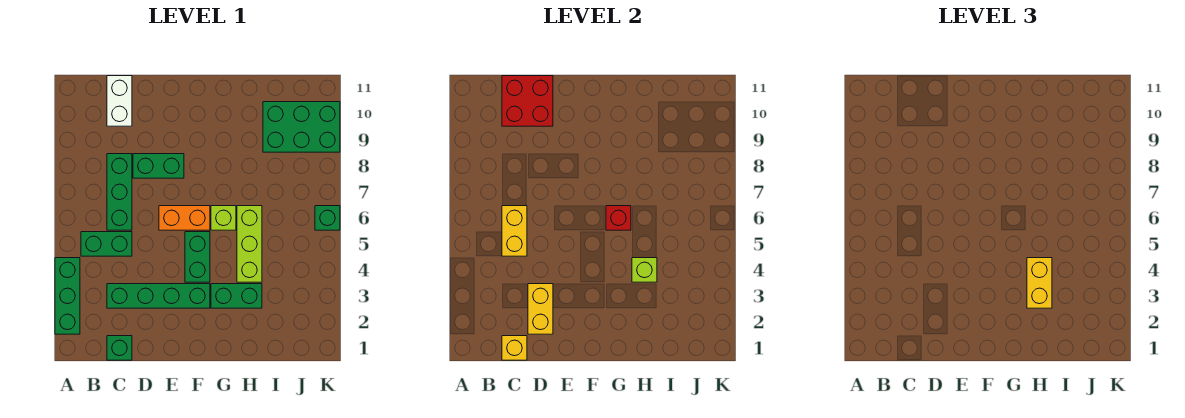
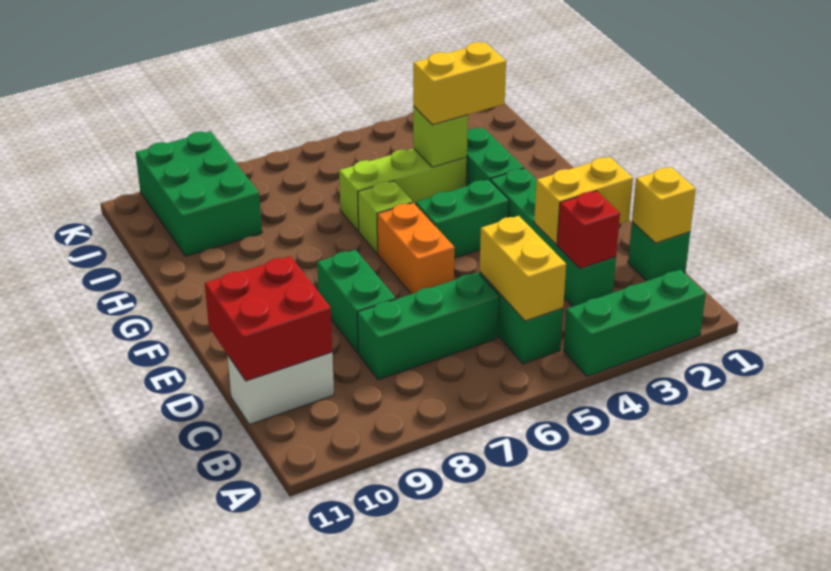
yellow brick C5:C6 level 2 -> yellow brick B5:C5 level 2
red brick G6 level 2 -> red brick C3 level 2
green brick K6 level 1 -> none

